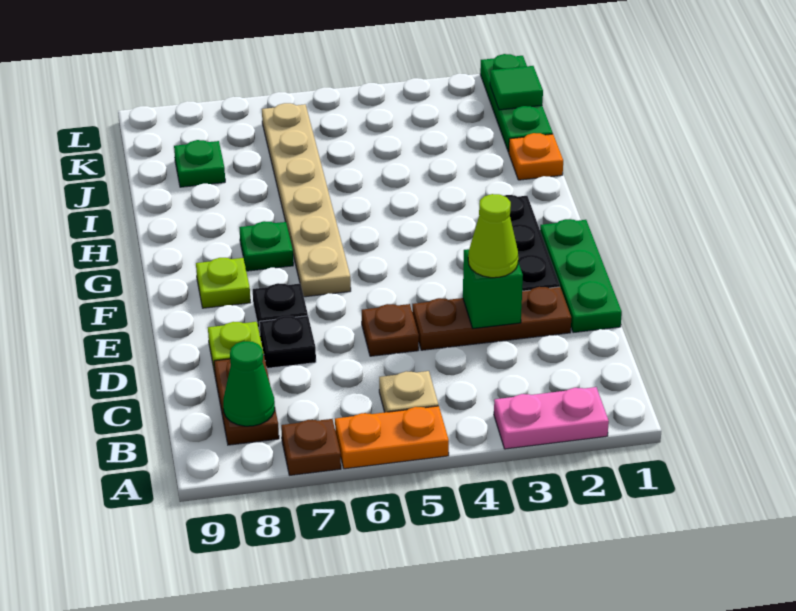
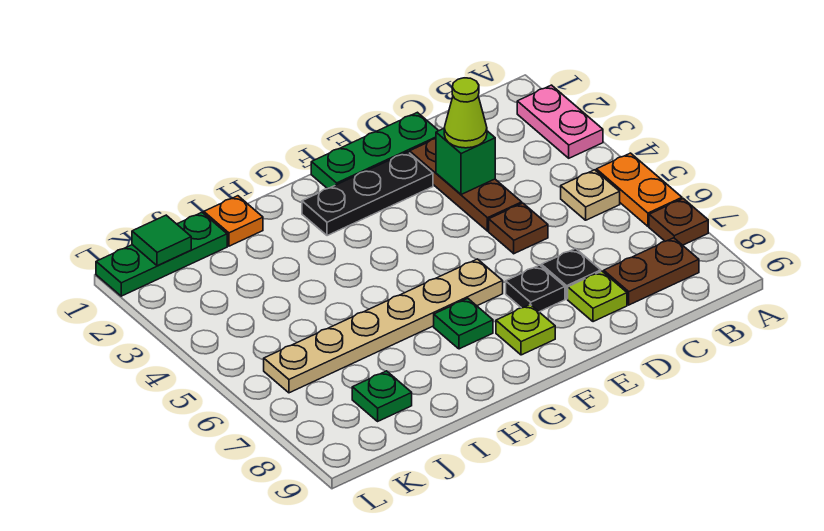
green cone B8 level 2 -> none

